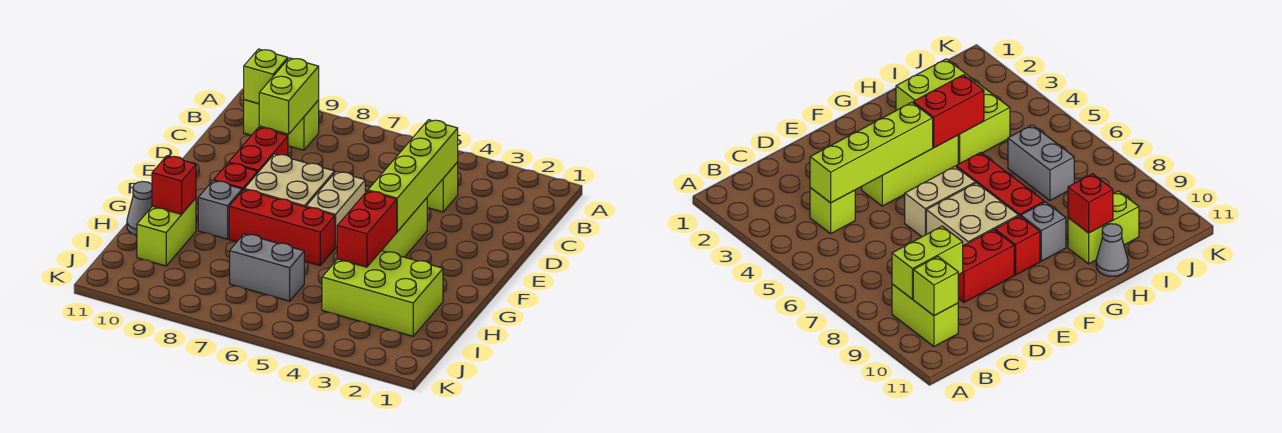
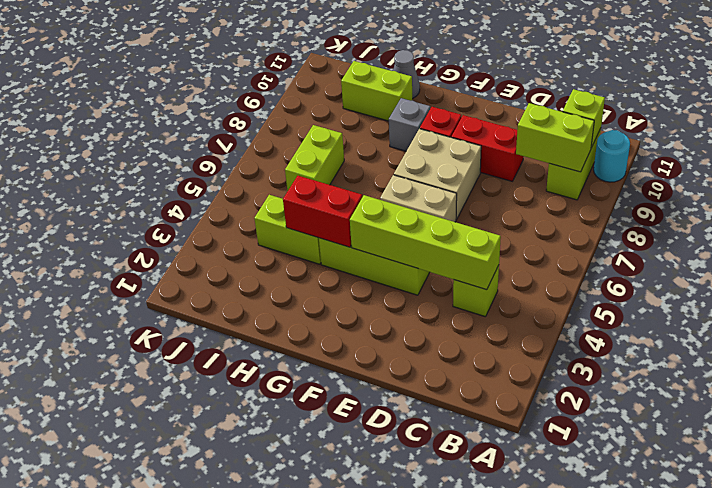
none -> cyan round brick A10 level 1
red brick G6:G8 level 1 -> none
lime brick H2:I4 level 1 -> lime brick H4:I4 level 1
red brick H10 level 2 -> none
grey brick I6:I7 level 1 -> lime brick I6:I7 level 1

